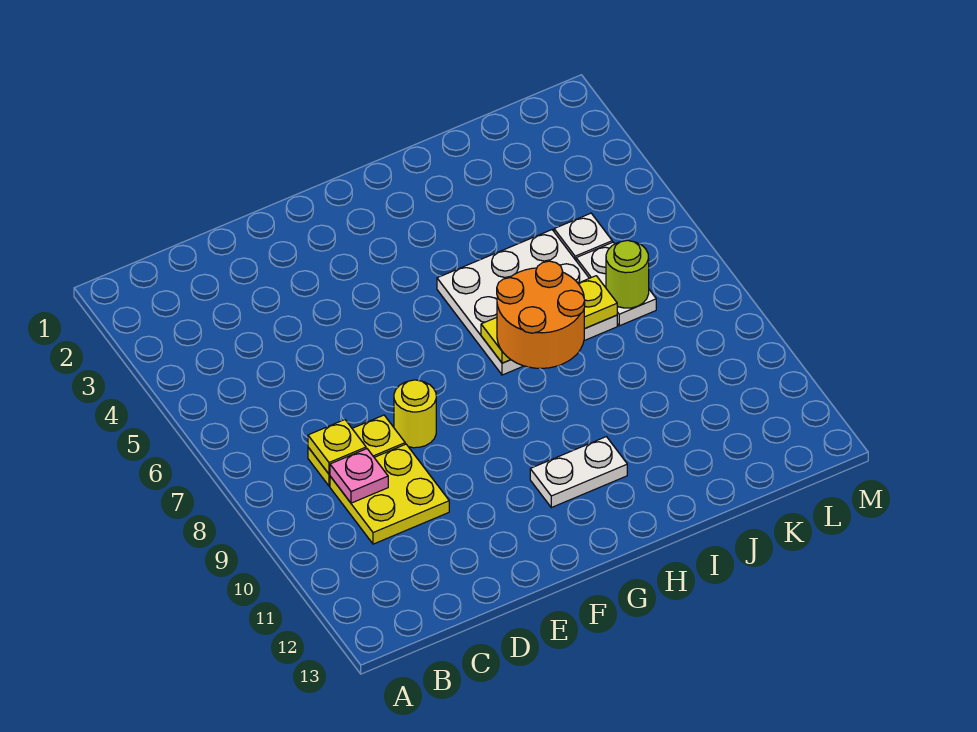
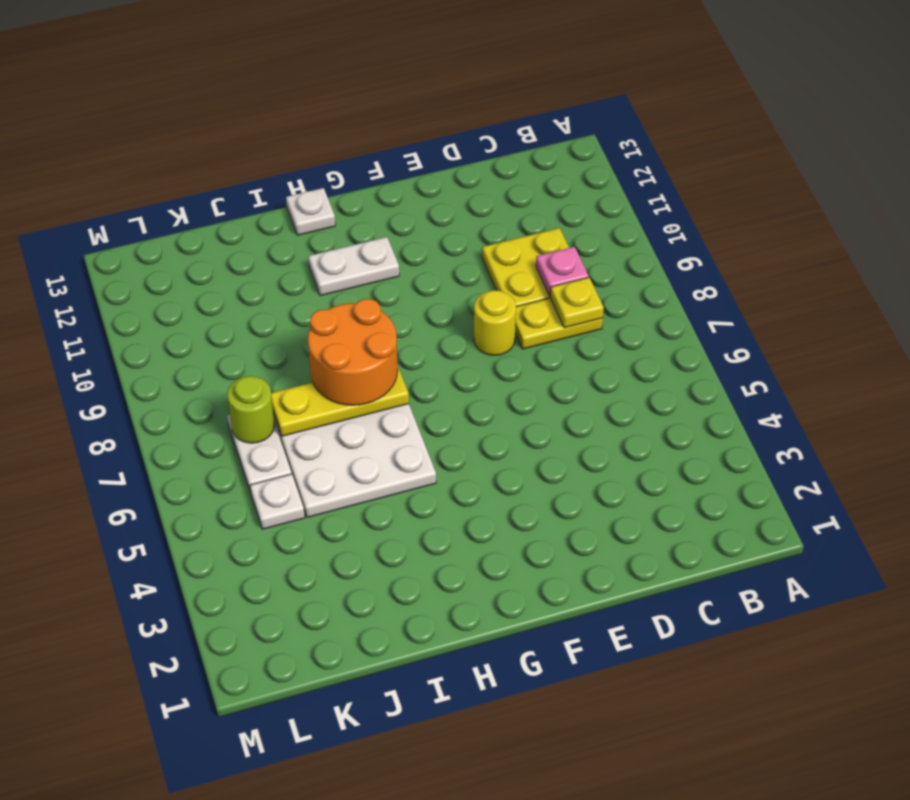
none -> white plate H13 level 1

